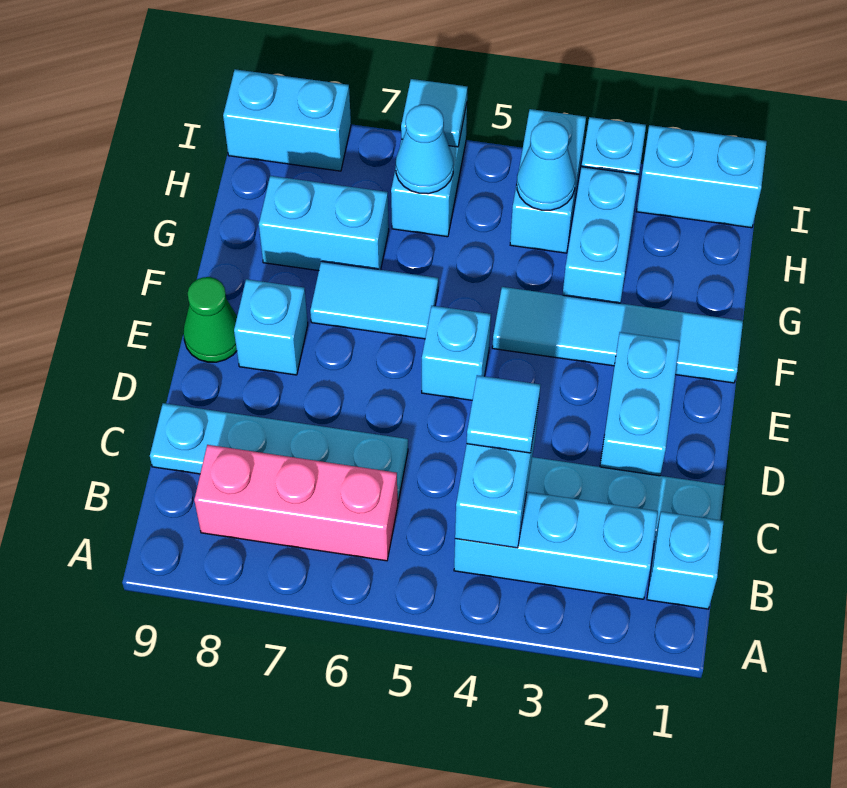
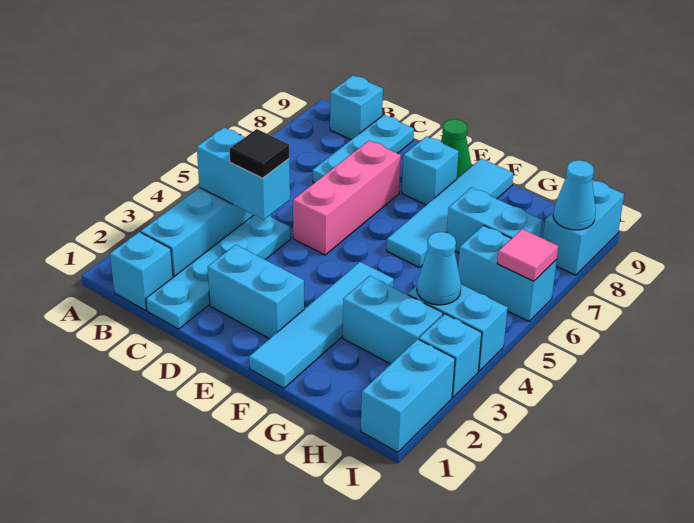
pink brick B6:B8 level 1 -> pink brick D5:D7 level 1
cyan tile C4 level 3 -> black tile C4 level 3
cyan plate C6:C9 level 1 -> cyan plate C7:C9 level 1
cyan brick E5 level 1 -> cyan brick B9 level 1
cyan tile F6:F7 level 1 -> cyan tile F6:F9 level 1
cyan brick G7:G8 level 1 -> cyan brick G7:H7 level 1
cyan cone H6 level 2 -> cyan cone I8 level 2
cyan tile I6 level 2 -> pink tile I6 level 2

